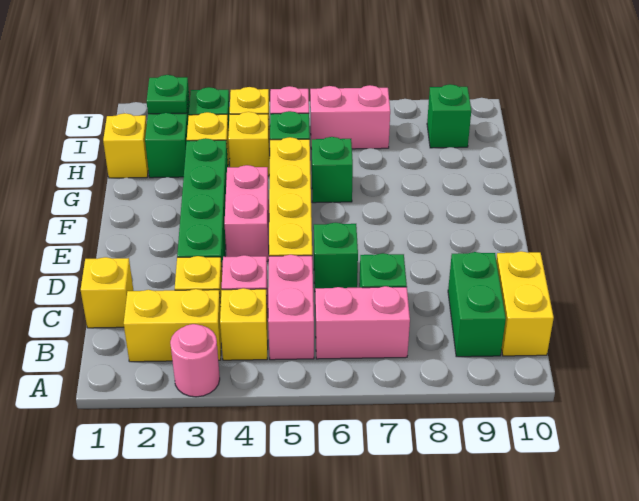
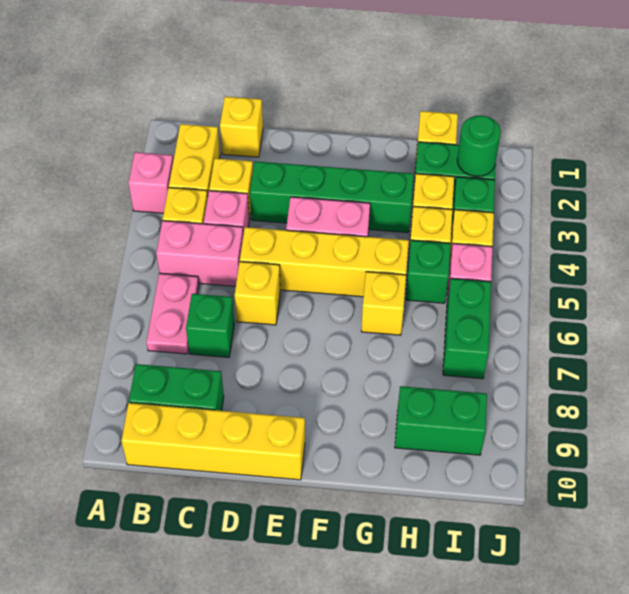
pink round brick A3 level 1 -> pink brick A3 level 1
pink brick B6:B7 level 1 -> pink plate B6:B7 level 1
yellow brick B10:C10 level 1 -> yellow brick B10:E10 level 1
green brick D6 level 1 -> yellow brick D6 level 1
green brick G6 level 1 -> yellow brick G6 level 1
green plate I2 level 2 -> green round brick I2 level 2
pink brick I6:I7 level 1 -> green brick I6:I7 level 1
green brick I9 level 1 -> green brick H9:I9 level 1

